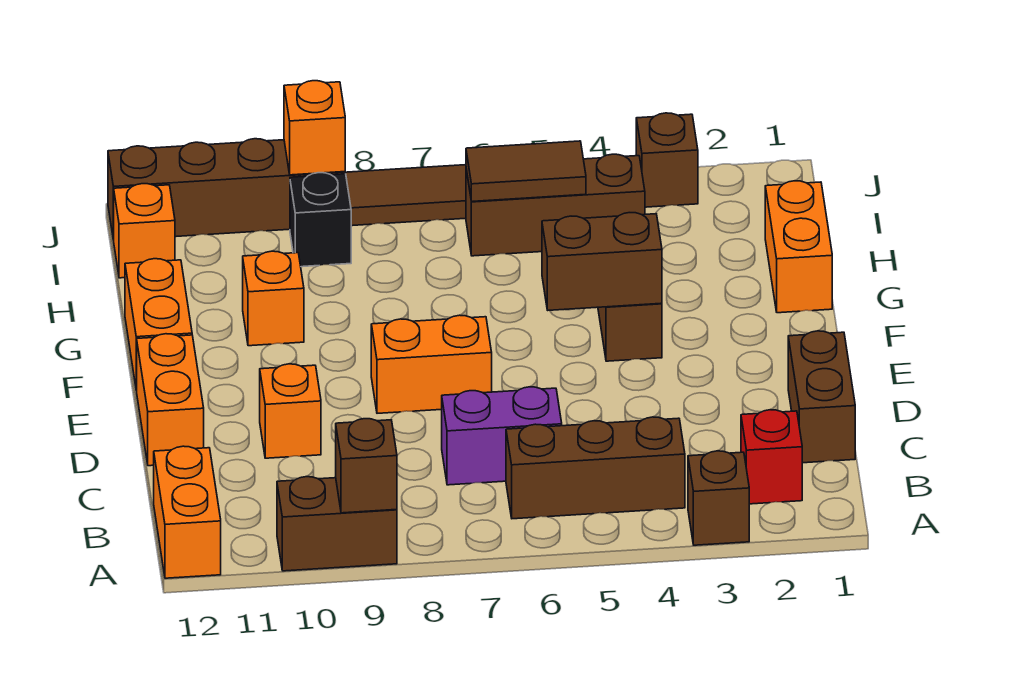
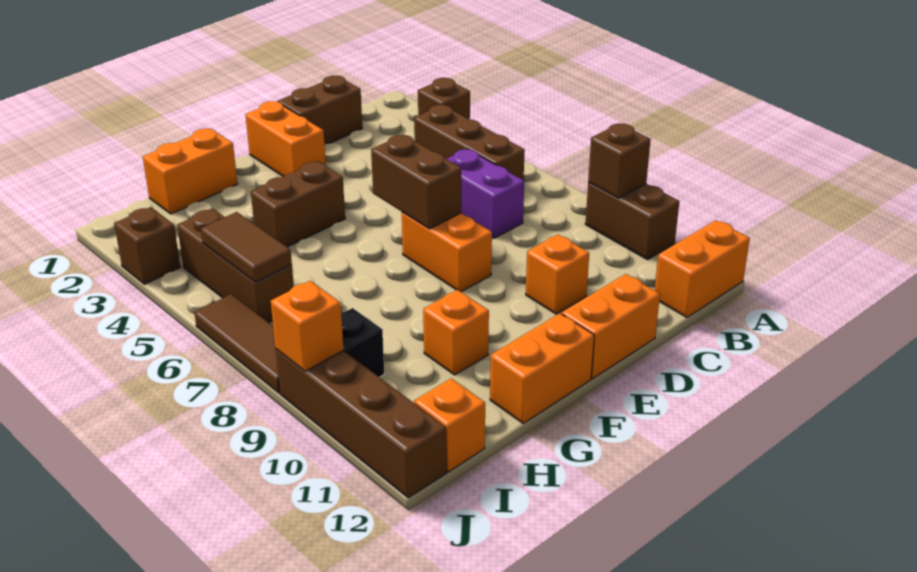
red brick B2 level 1 -> none
none -> orange brick E1:E2 level 1
brown brick F4:F5 level 2 -> brown brick E6:E7 level 2

